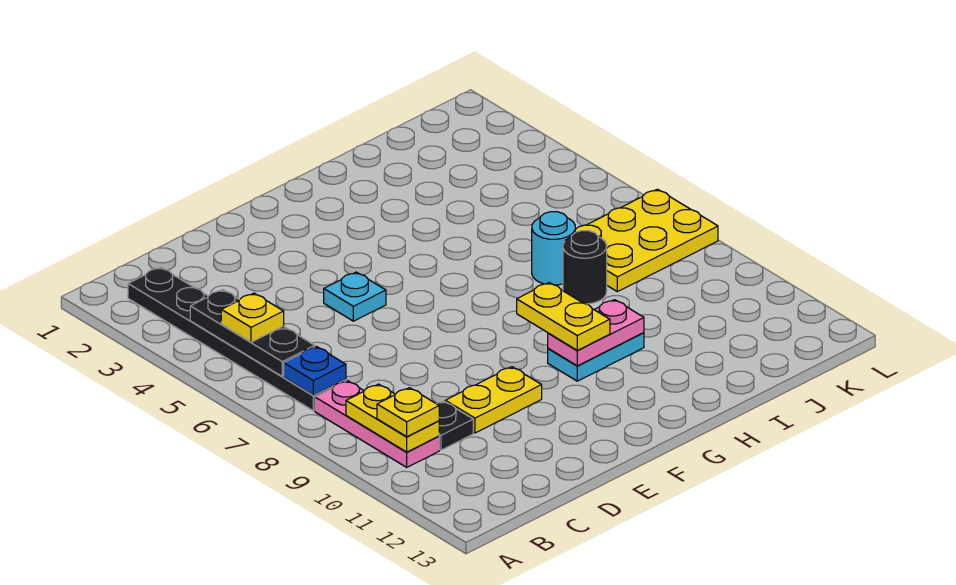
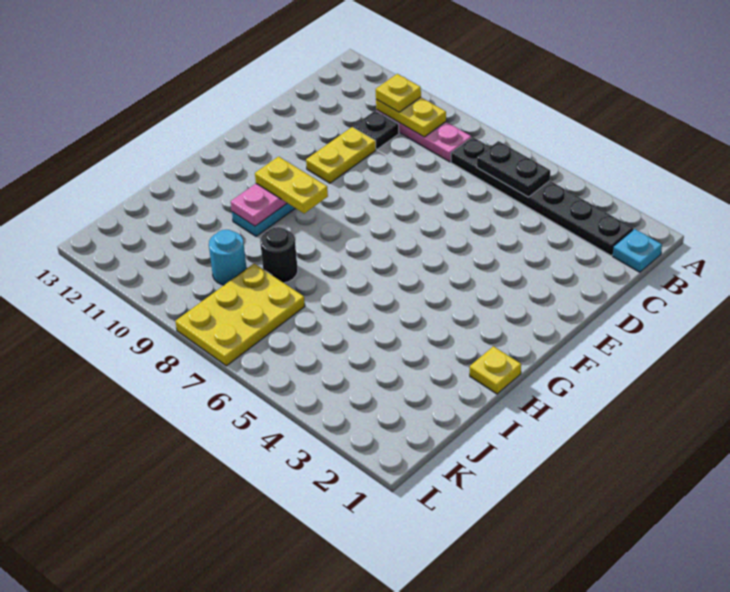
black plate B4:B6 level 2 -> black plate B5:B6 level 2
yellow plate B5 level 3 -> yellow plate H1 level 1
blue plate B7 level 2 -> none
cyan plate E5 level 1 -> cyan plate B1 level 1
cyan round brick I7 level 1 -> cyan round brick J9 level 1

